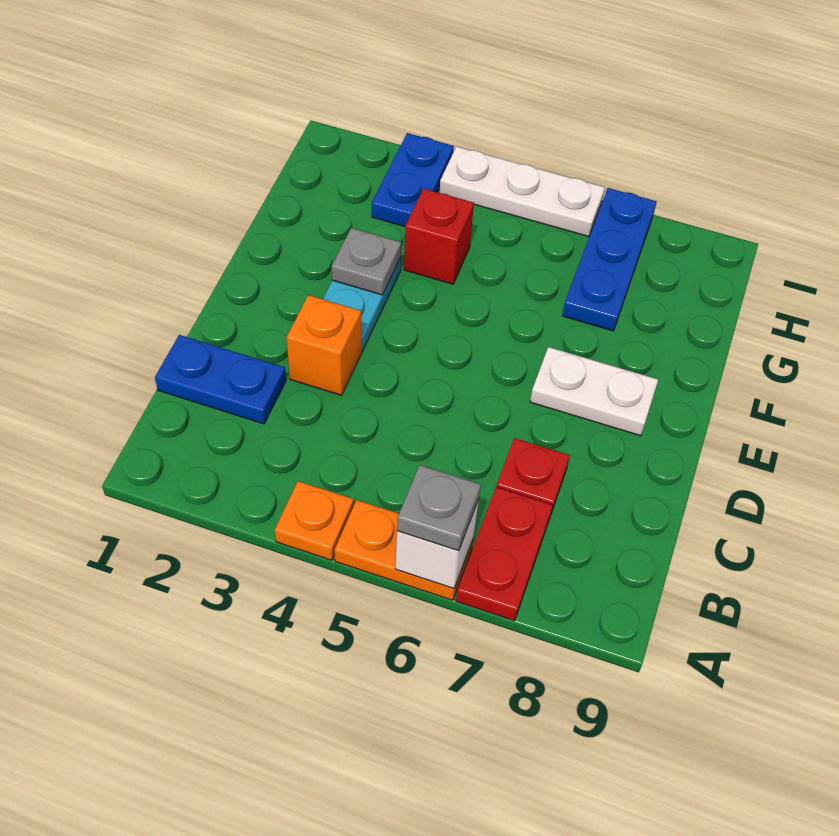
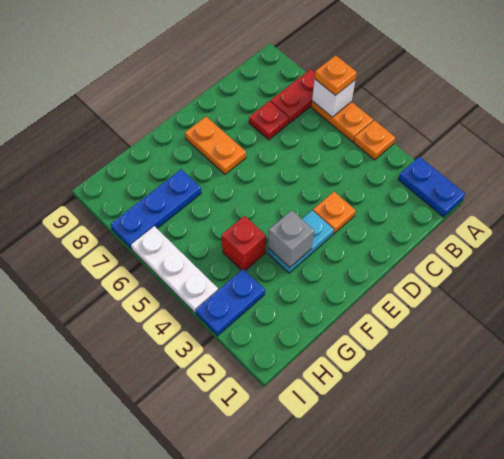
grey plate A6 level 3 -> orange plate A6 level 3
blue plate C1:C2 level 1 -> blue plate A1:A2 level 1
orange brick D3 level 1 -> orange plate D3 level 1
white plate E7:E8 level 1 -> orange plate E7:E8 level 1
grey plate F3 level 2 -> grey brick F3 level 2

